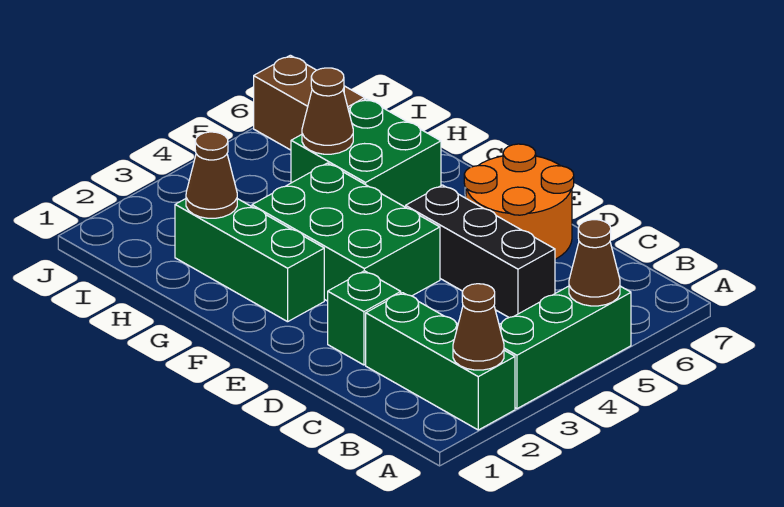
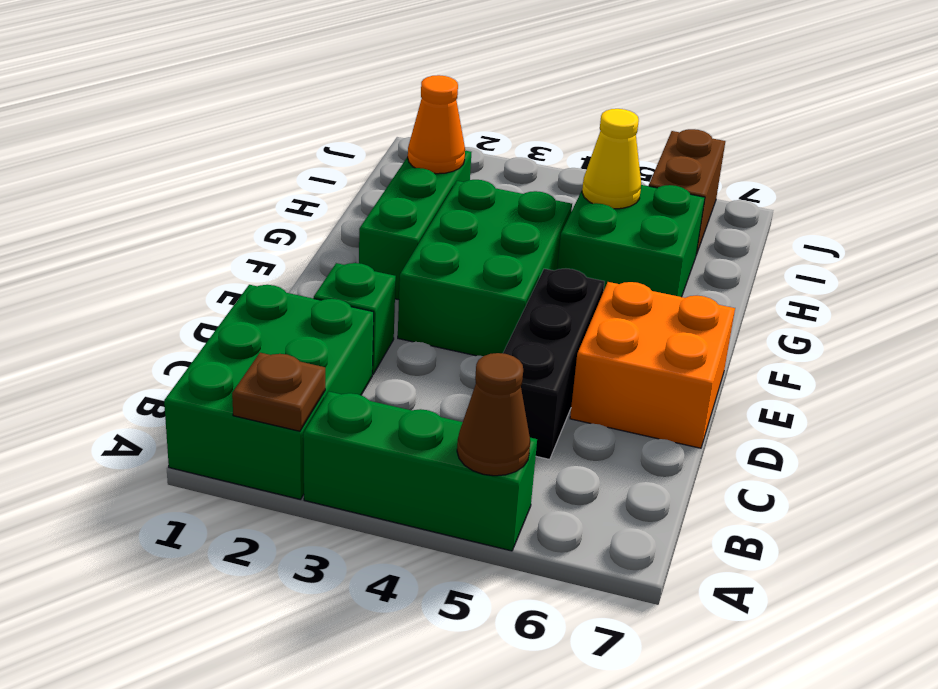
green brick A2:C2 level 1 -> green brick A1:C2 level 1
brown cone A2 level 2 -> brown plate A2 level 2
orange round brick D6:E7 level 1 -> orange brick D6:E7 level 1
brown cone H2 level 2 -> orange cone H2 level 2
brown cone H5 level 2 -> yellow cone H5 level 2

